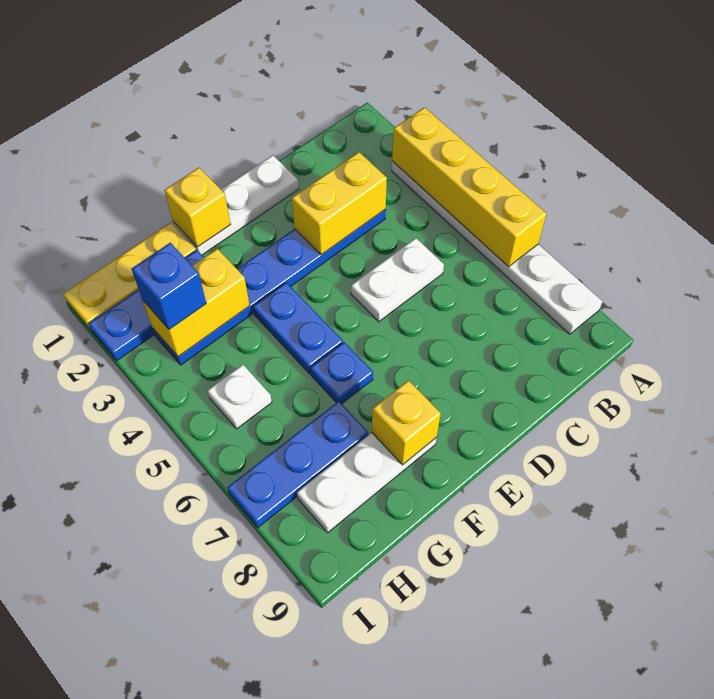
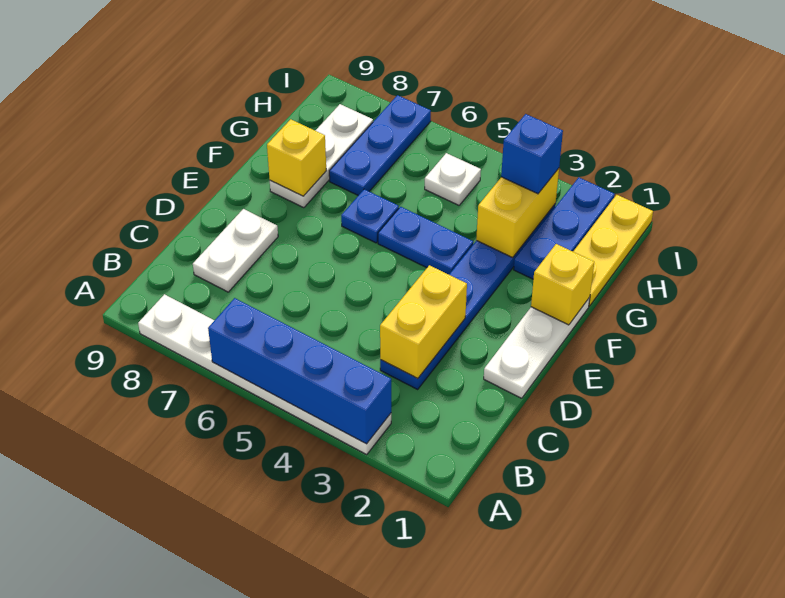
yellow brick A3:A6 level 2 -> blue brick A3:A6 level 2
white plate C5:D5 level 1 -> white plate C8:D8 level 1

